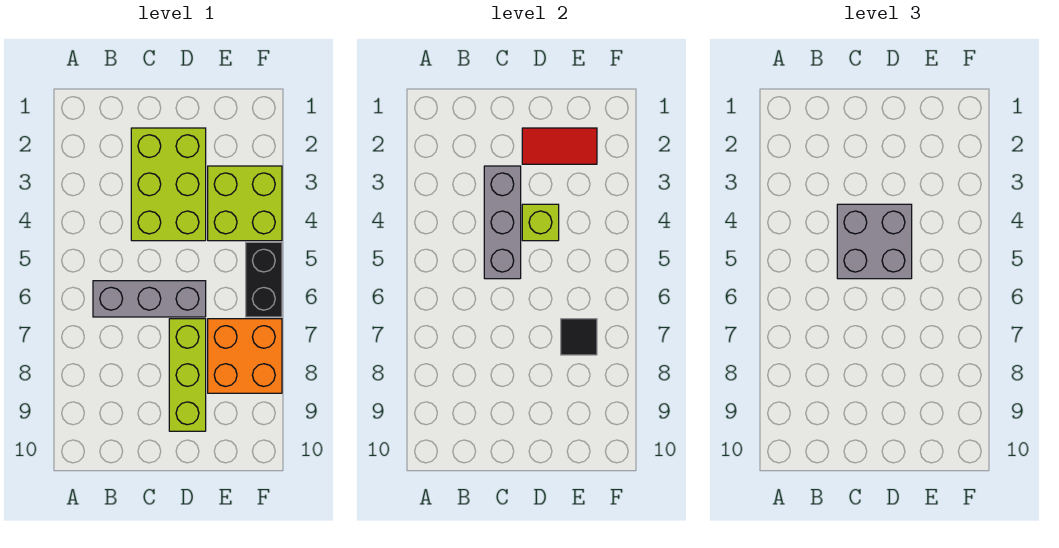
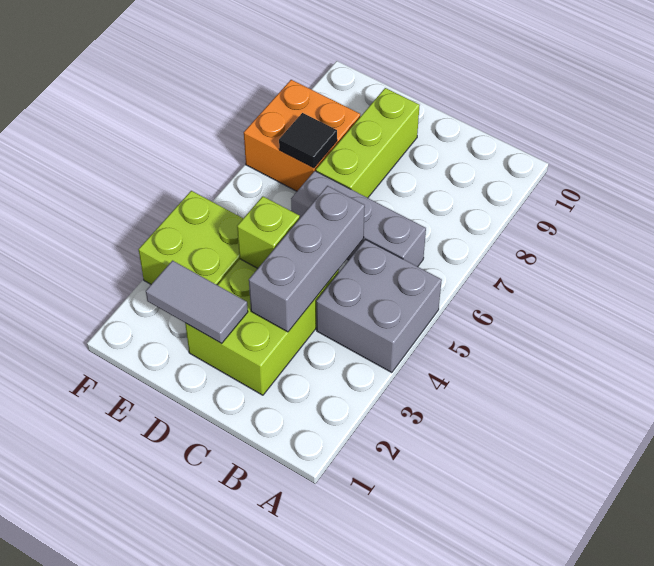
grey brick C4:D5 level 3 -> grey brick A4:B5 level 1
red tile D2:E2 level 2 -> grey tile D2:E2 level 2
black brick F5:F6 level 1 -> none

